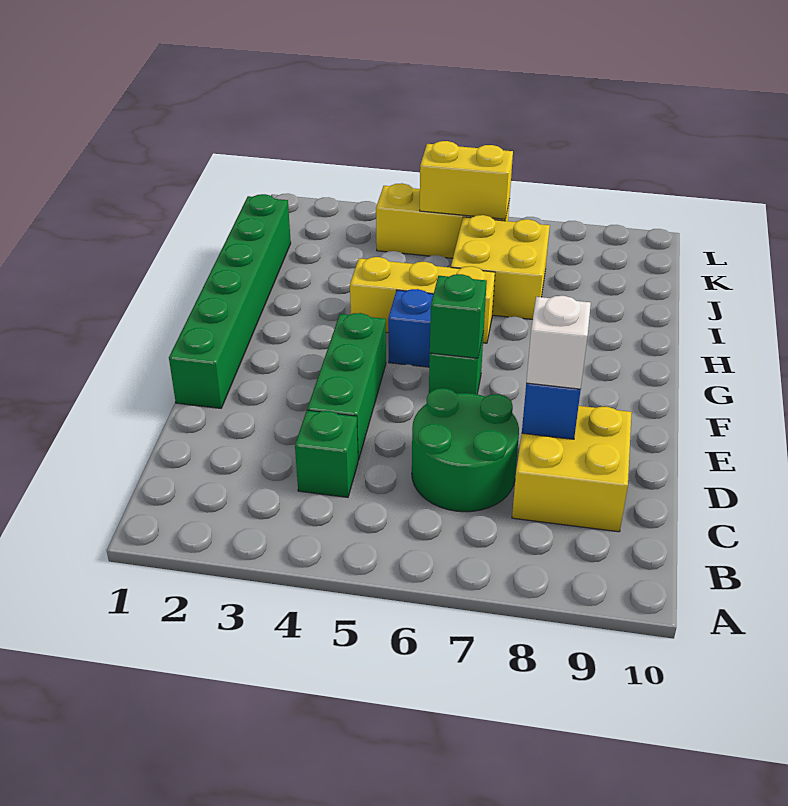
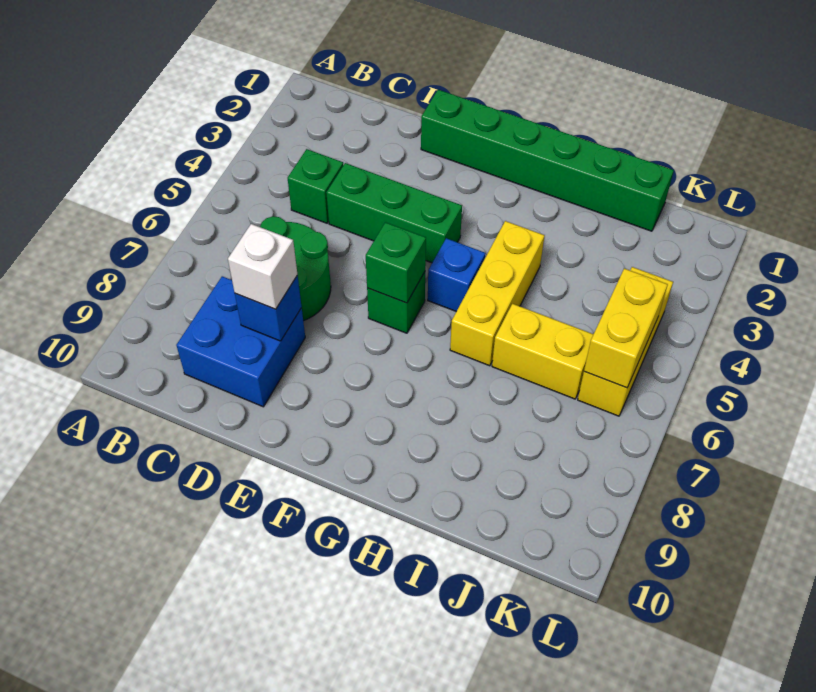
yellow brick C8:D9 level 1 -> blue brick C8:D9 level 1
yellow brick I6:J7 level 1 -> yellow brick I6:J6 level 1

